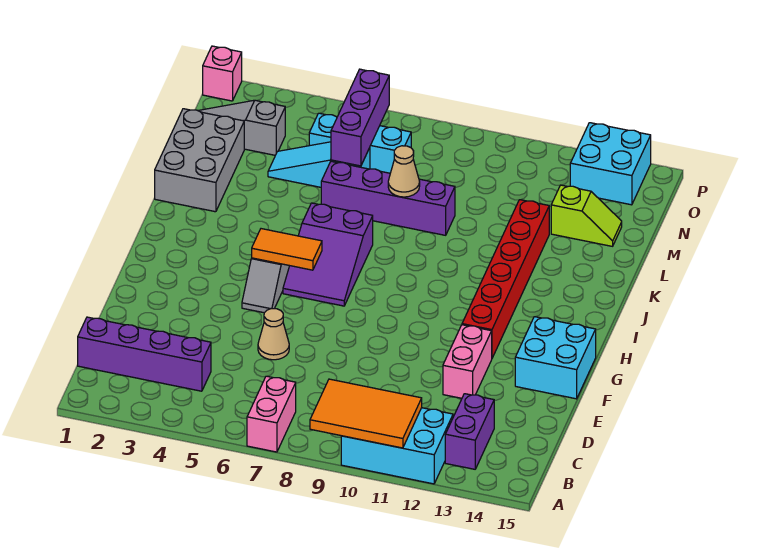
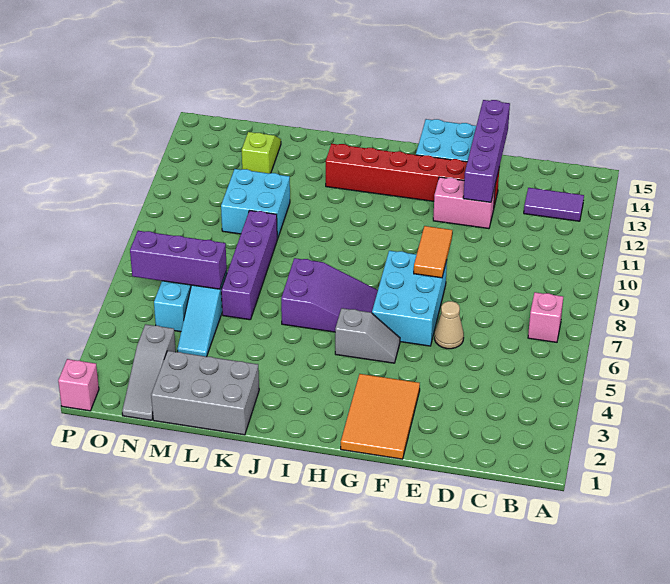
pink brick A7:B7 level 1 -> pink brick B7 level 1
orange tile A9:B11 level 2 -> orange tile F1:G3 level 1
cyan brick A10:B12 level 1 -> cyan brick F6:G8 level 1
purple brick B13:C13 level 1 -> purple tile B13:C13 level 1
purple brick C1:C4 level 1 -> purple brick E12:E15 level 2
red brick G12:L12 level 1 -> red brick E13:J13 level 1
orange tile H5:H6 level 2 -> orange tile F8:F9 level 2
tan cone L8 level 2 -> none
cyan brick O13:P14 level 1 -> cyan brick L10:M11 level 1

